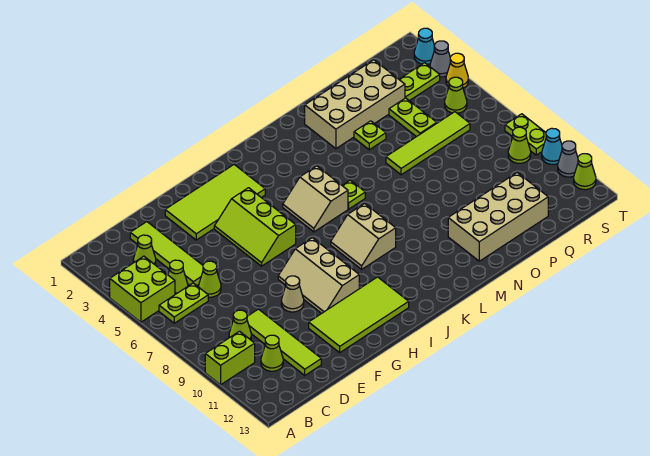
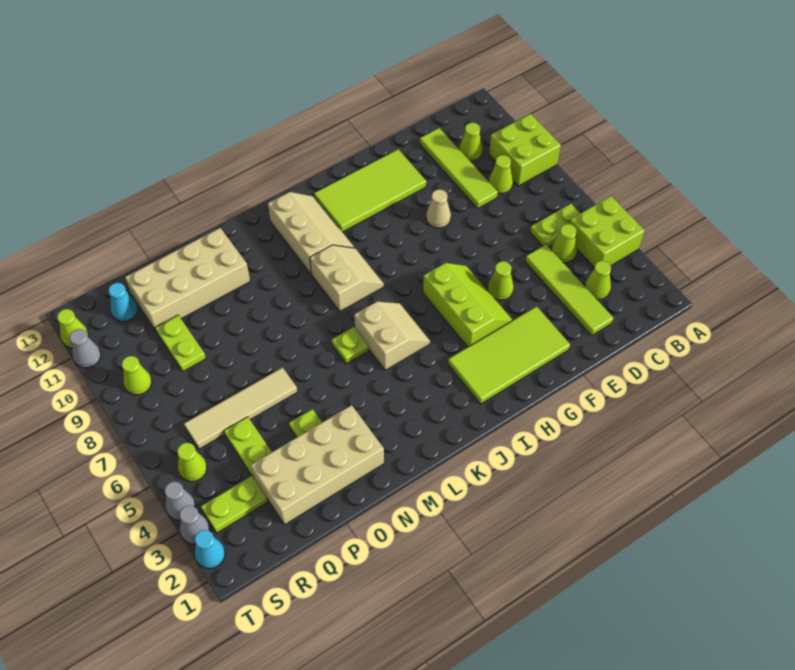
lime brick A10:B10 level 1 -> lime brick A9:B10 level 1
lime cone D6 level 1 -> lime cone F5 level 1
tan slope G8:H10 level 1 top H -> tan slope J10:K12 level 1 top K
lime tile O6:R6 level 1 -> tan tile O6:R6 level 1
yellow cone T4 level 1 -> grey cone T4 level 1
lime plate T8:T9 level 1 -> lime plate Q9:Q10 level 1
cyan cone T10 level 1 -> cyan cone R12 level 1

